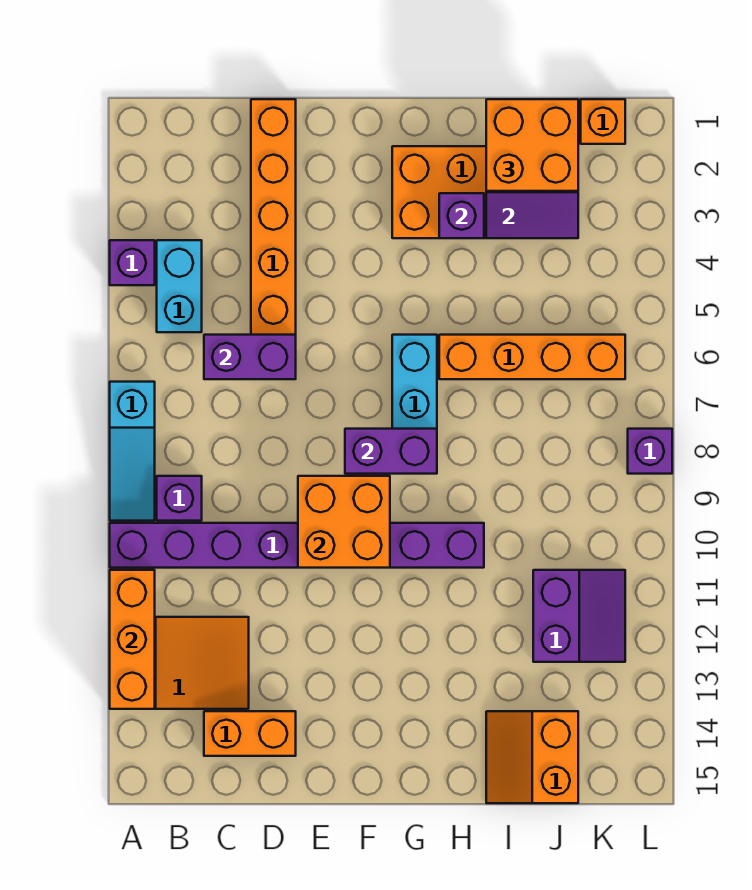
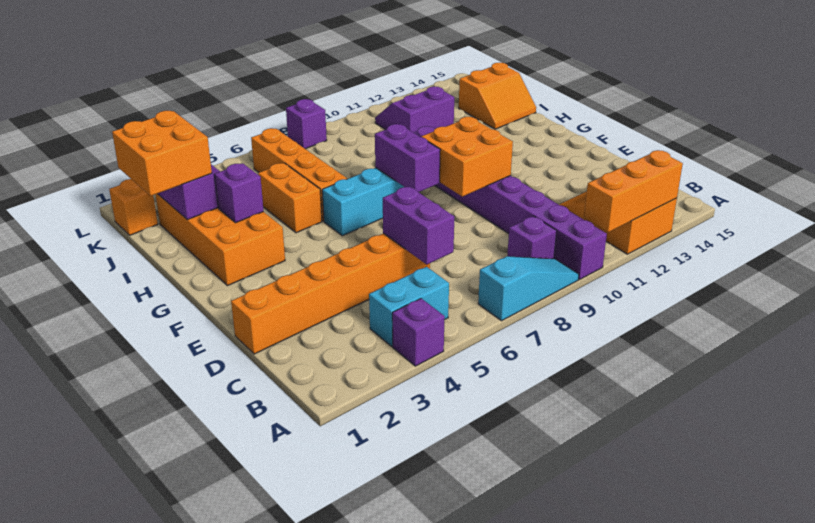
orange brick C14:D14 level 1 -> orange brick H5:I5 level 1

